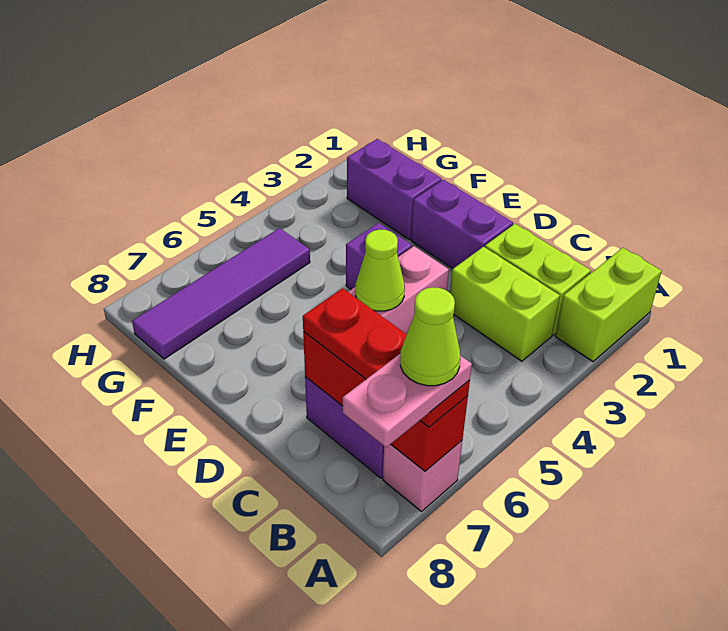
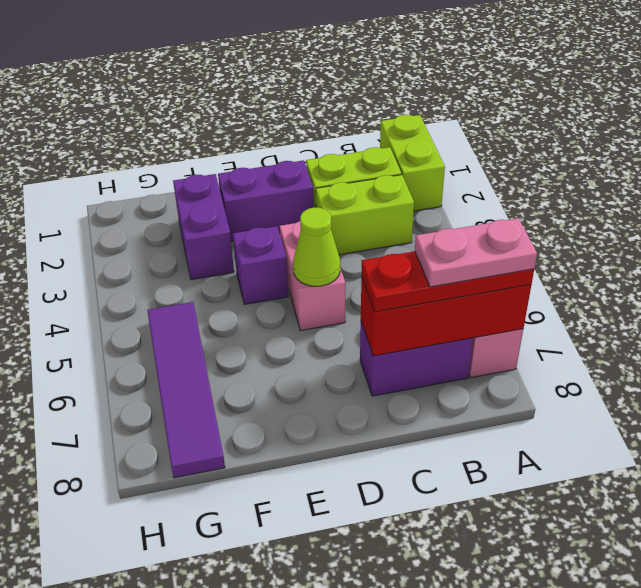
pink plate A7:A8 level 4 -> pink plate A7:B7 level 4
lime cone A7 level 5 -> none
purple brick F2:G2 level 1 -> purple brick F2:F3 level 1

